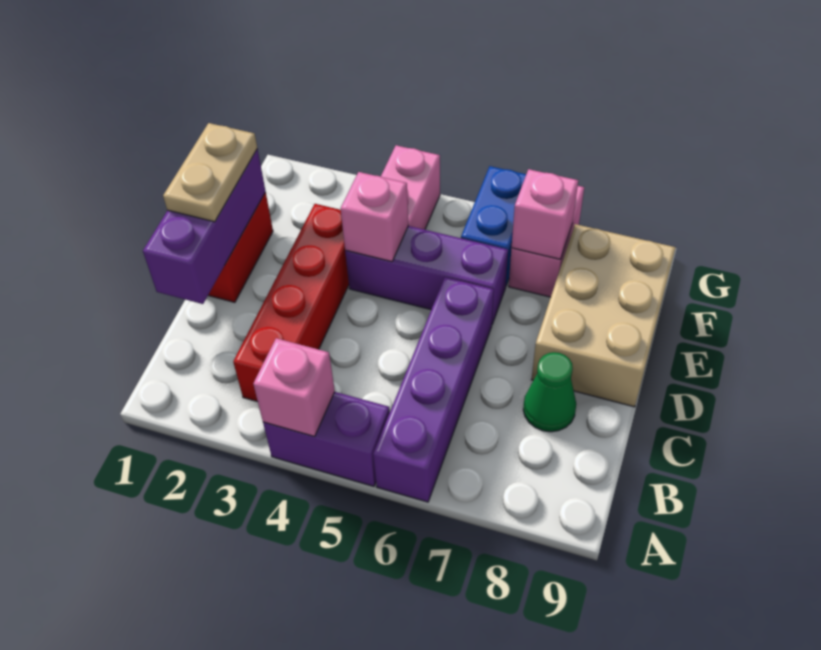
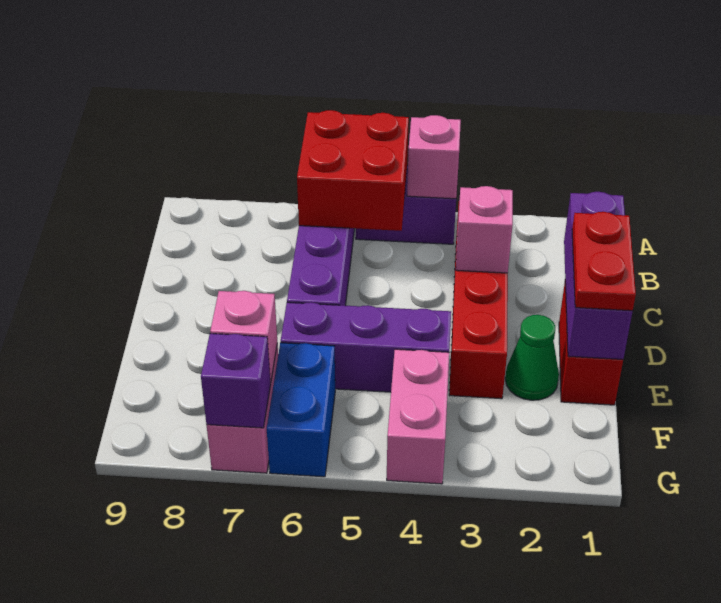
none -> red brick A5:B6 level 2
green cone C8 level 1 -> green cone E2 level 1
tan plate D1:E1 level 3 -> red plate D1:E1 level 3
tan brick D8:F9 level 1 -> none
pink brick E4 level 2 -> pink brick C3 level 2
none -> purple brick G7 level 2

